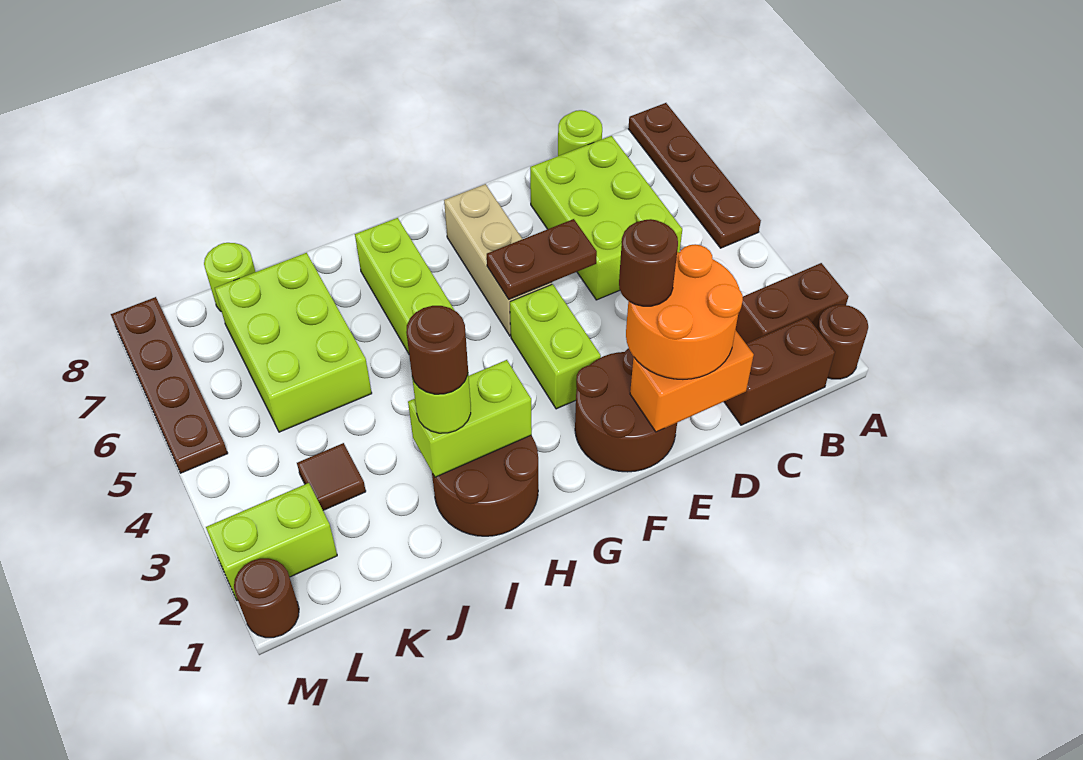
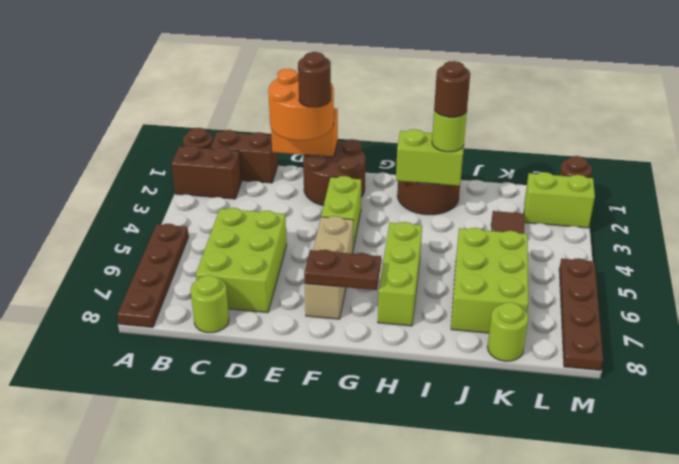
brown plate E5:F5 level 2 -> brown plate F7:G7 level 2

